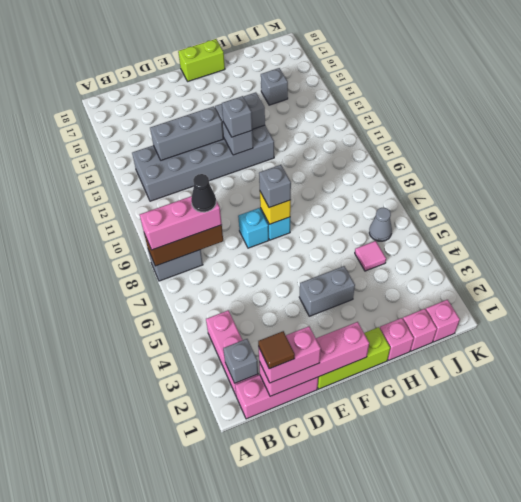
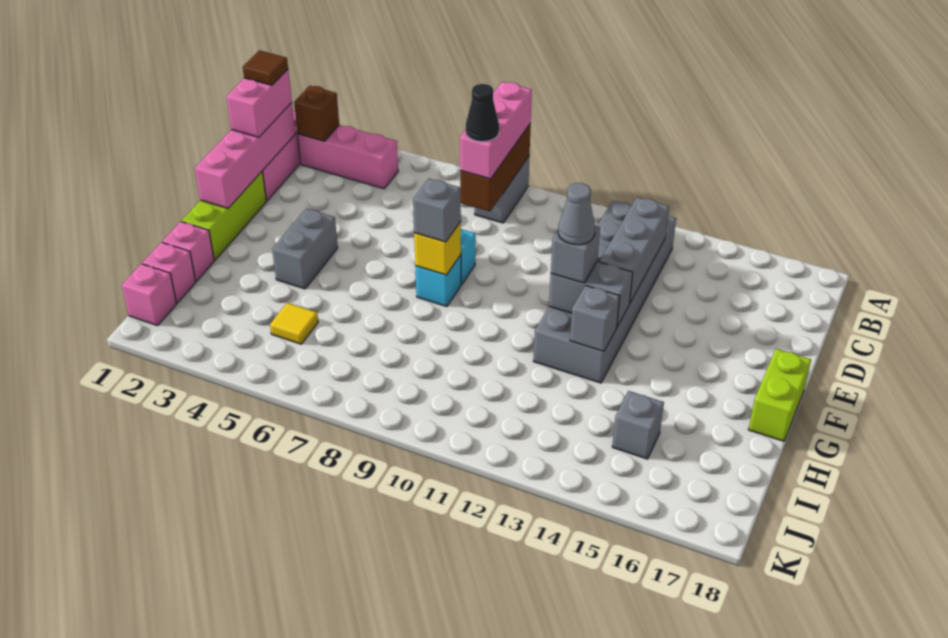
grey brick B2 level 2 -> brown brick B2 level 2
pink tile I5 level 1 -> yellow tile I5 level 1
grey cone J6 level 1 -> grey cone F12 level 4

